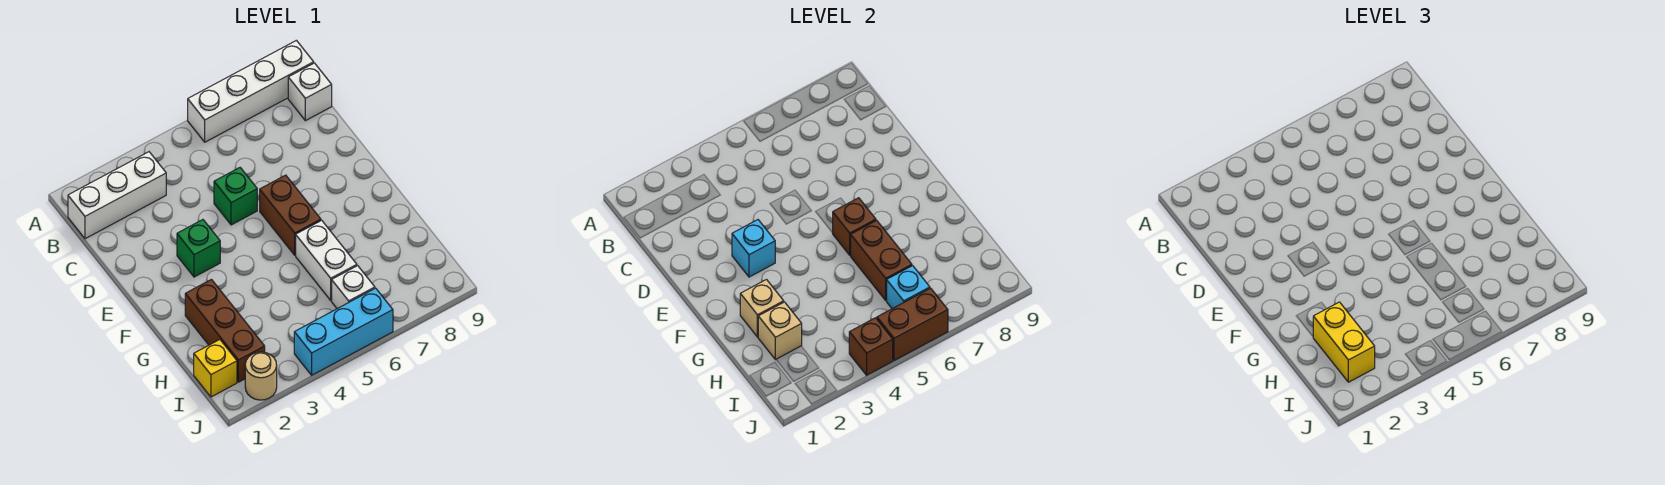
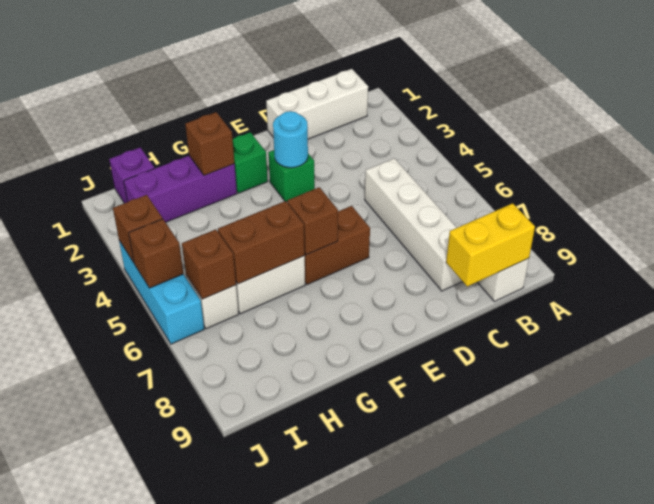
white brick A6:A9 level 1 -> white brick C5:C8 level 1
white brick B1:B3 level 1 -> white brick B1:D1 level 1
green brick D5 level 1 -> green brick F2 level 1
cyan brick E3 level 2 -> cyan round brick E3 level 2
brown brick G2:I2 level 1 -> purple brick G2:I2 level 1
tan brick G2 level 2 -> brown brick G2 level 2
tan brick H2 level 2 -> none
yellow brick H2:I2 level 3 -> yellow brick B9:C9 level 2
yellow brick I1 level 1 -> purple brick I1 level 1
cyan brick I6 level 2 -> brown brick I6 level 2
tan round brick J2 level 1 -> none
brown brick J5:J6 level 2 -> brown brick J5 level 2

